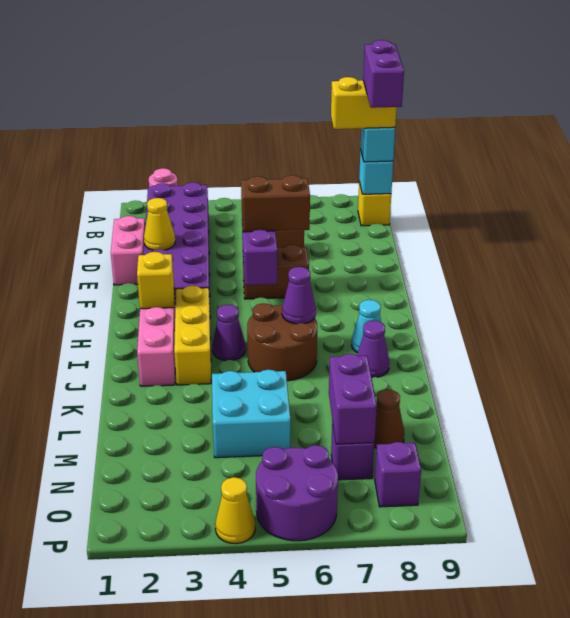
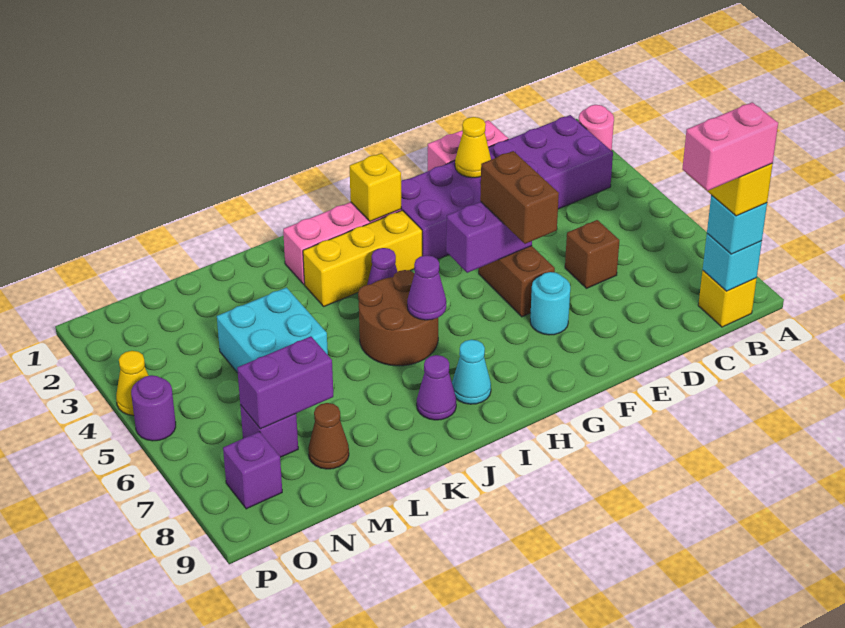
purple brick B9:C9 level 5 -> pink brick B9:C9 level 5
none -> cyan round brick F7 level 1
purple round brick O5:P6 level 1 -> purple round brick P5 level 1

